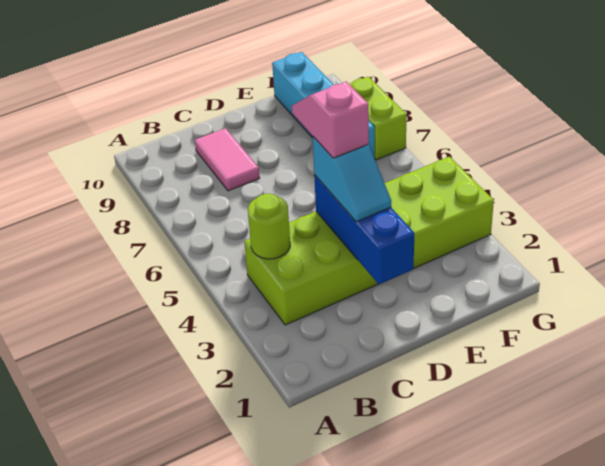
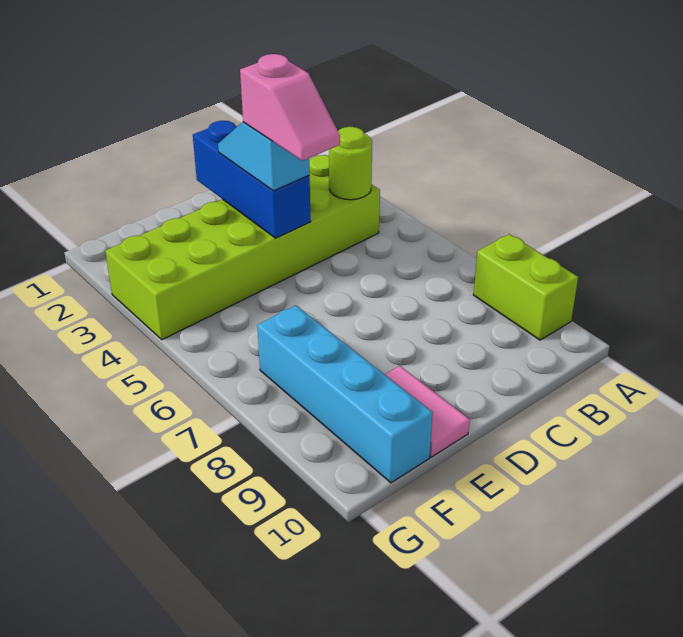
pink tile C8:C9 level 1 -> pink tile E9:E10 level 1
lime brick G7:G8 level 1 -> lime brick A8:A9 level 1

